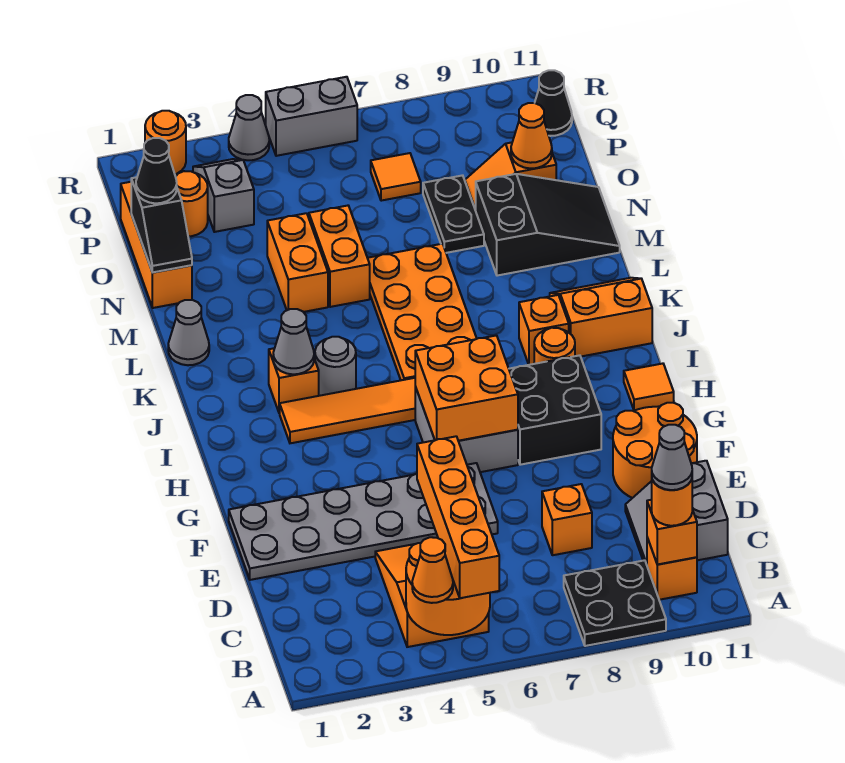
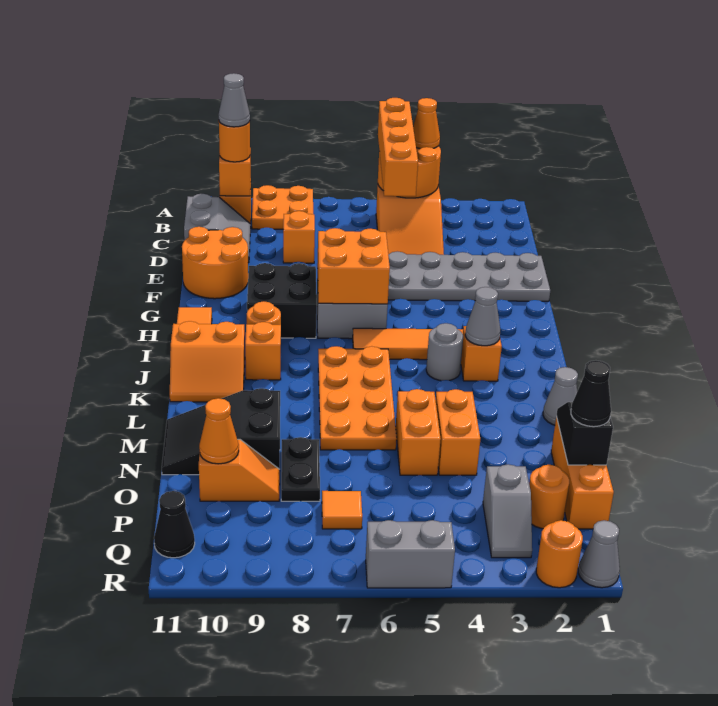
black plate A8:B9 level 1 -> orange plate A8:B9 level 1
grey cone R4 level 1 -> grey cone R1 level 1

